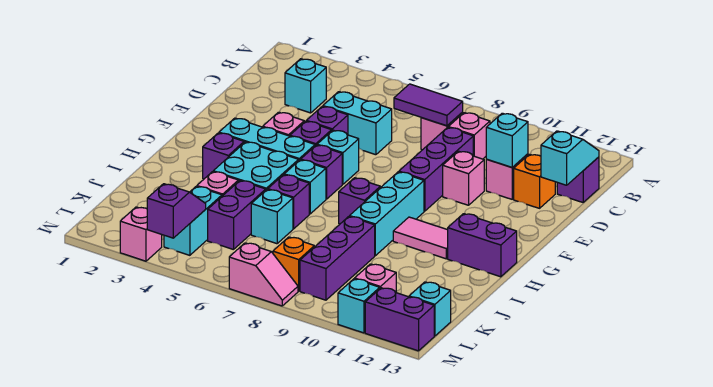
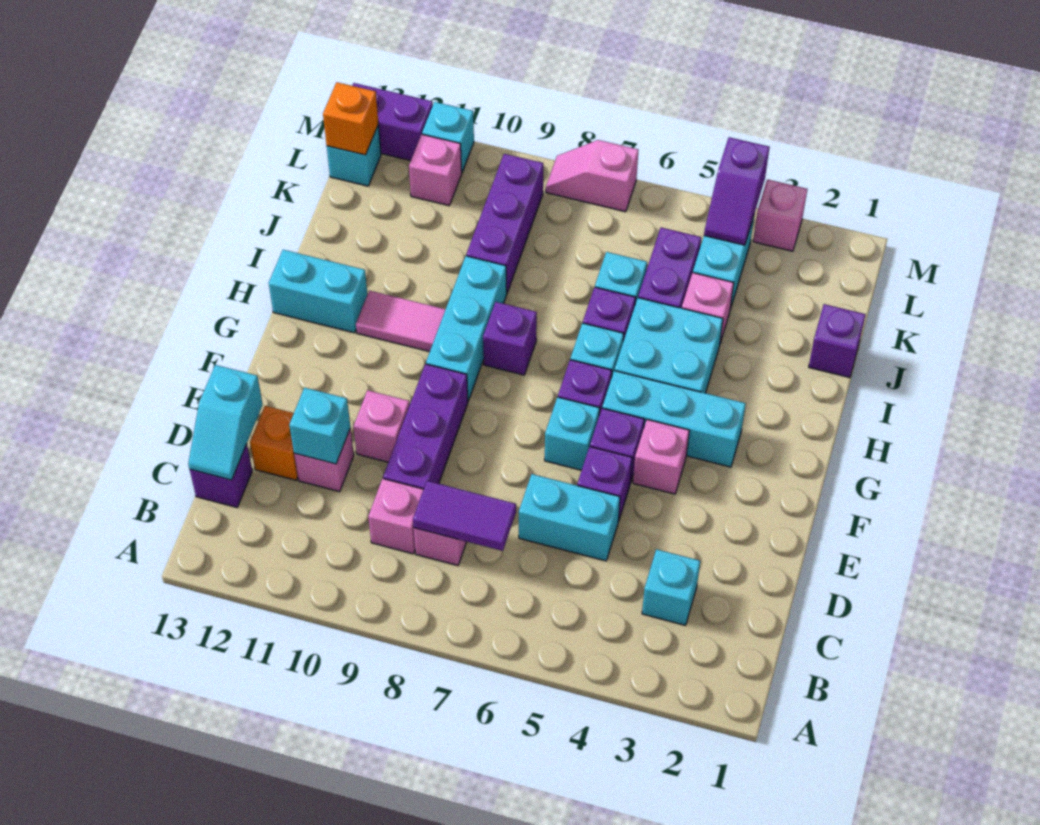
purple brick H3 level 1 -> purple brick J1 level 1
purple brick H12:H13 level 1 -> cyan brick H12:H13 level 1
orange brick L8 level 1 -> orange brick L13 level 2

